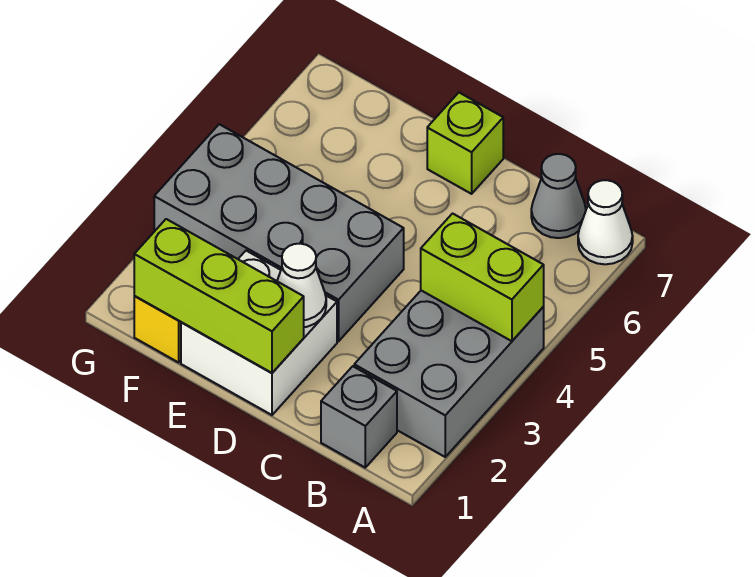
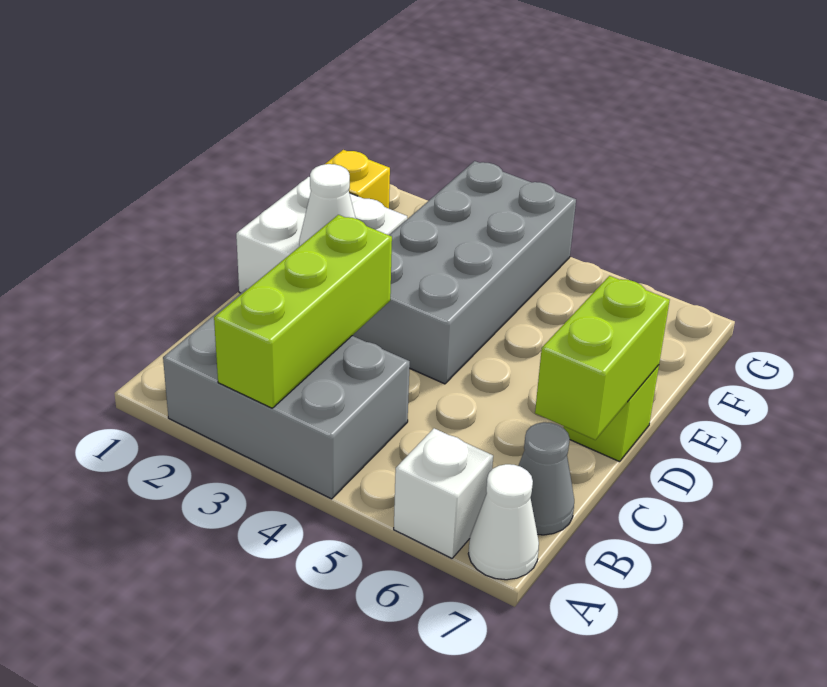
lime brick A4:B4 level 2 -> lime brick C7:D7 level 2
none -> white brick A6 level 1
grey brick B1 level 1 -> none
lime brick D1:F1 level 2 -> lime brick A3:C3 level 2

